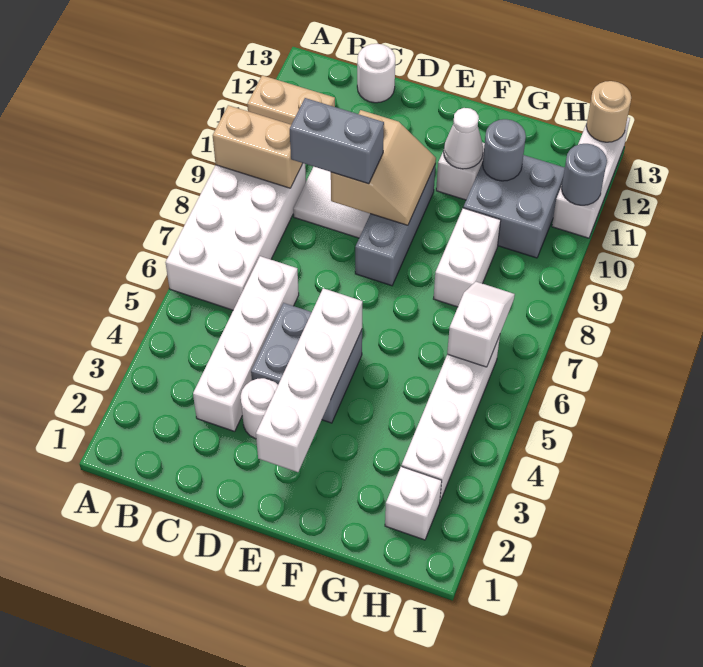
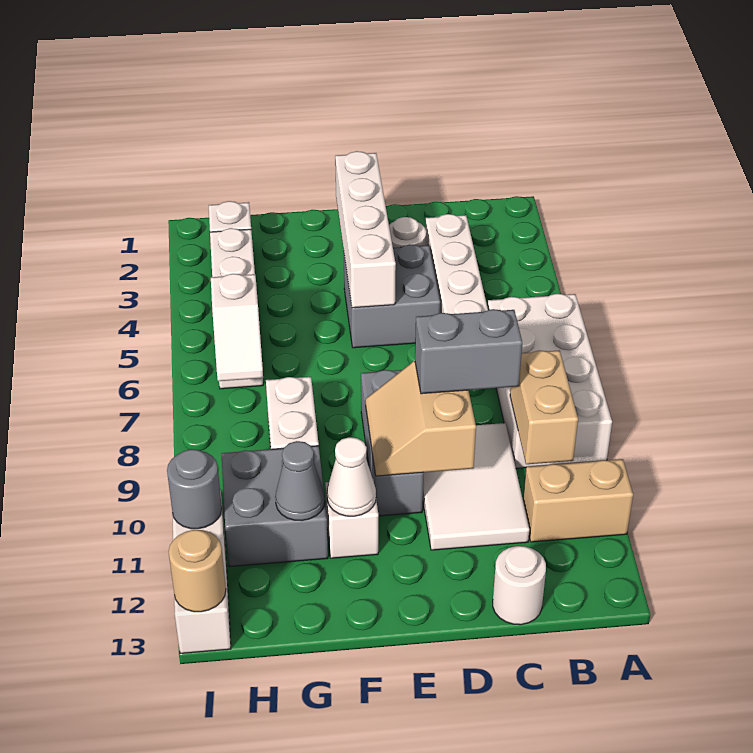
tan brick A9:B9 level 2 -> tan brick B9:B10 level 2
grey round brick G11 level 2 -> grey cone G11 level 2

